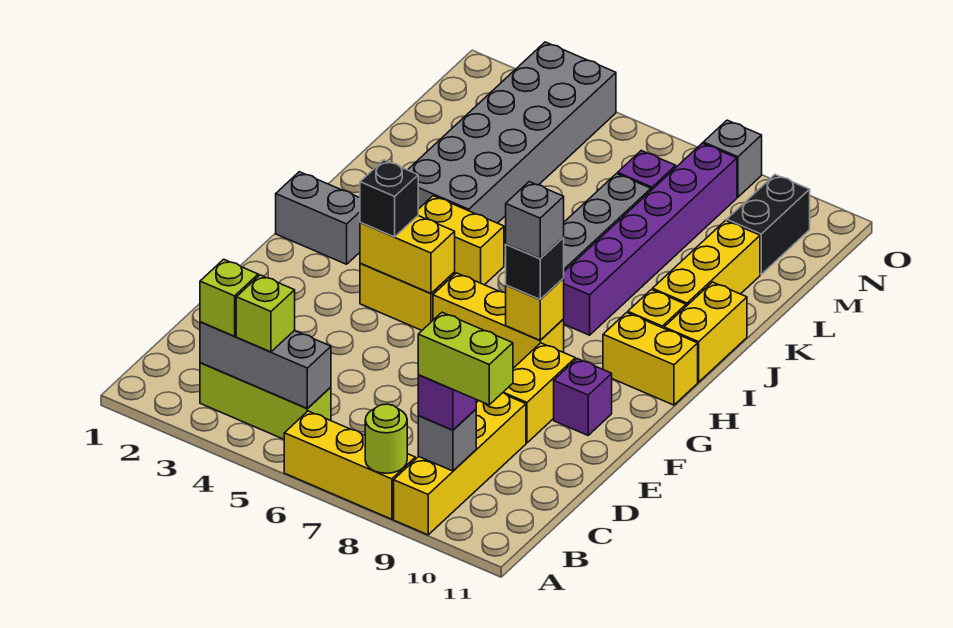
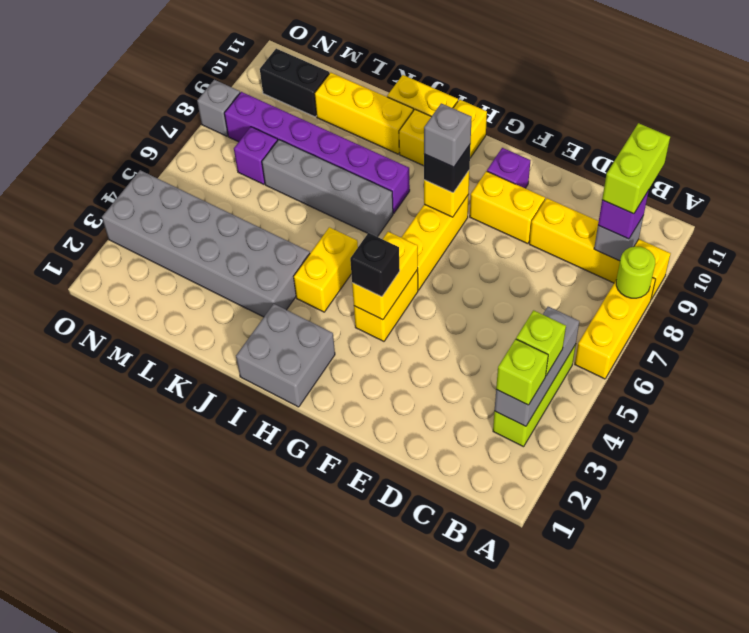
grey brick H1:H2 level 1 -> grey brick H1:I2 level 1

